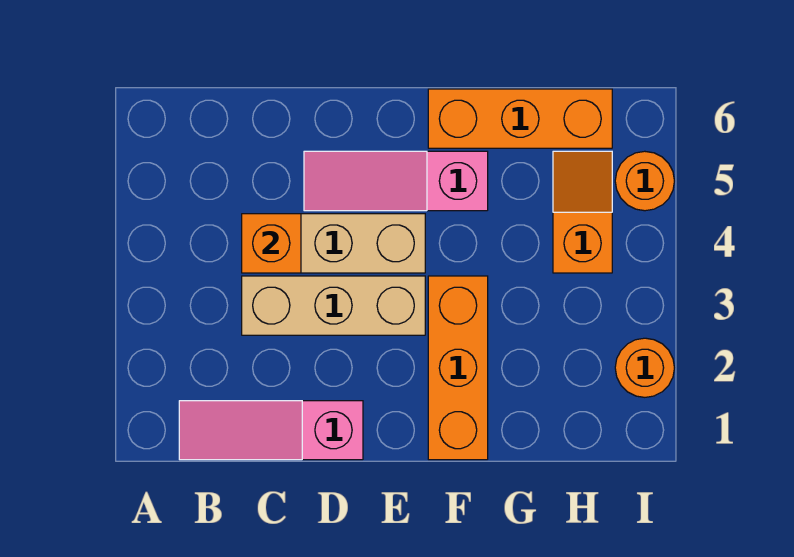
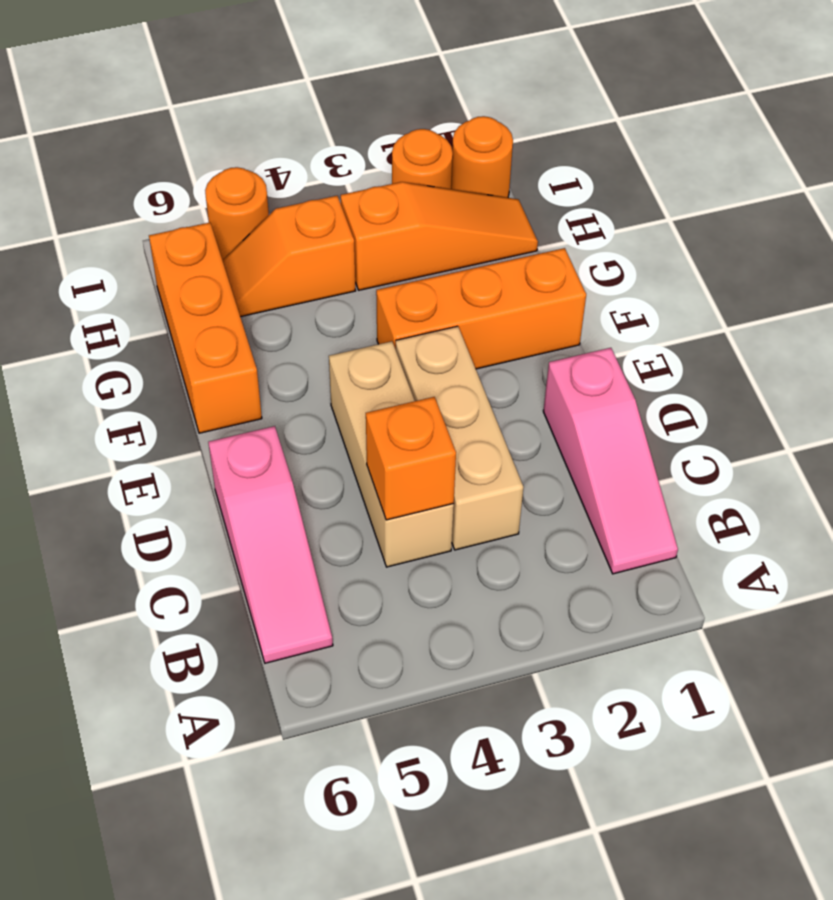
pink slope D5:F5 level 1 top F -> pink slope B6:D6 level 1 top D
none -> orange slope H1:H3 level 1 top 3
none -> orange round brick I1 level 1

